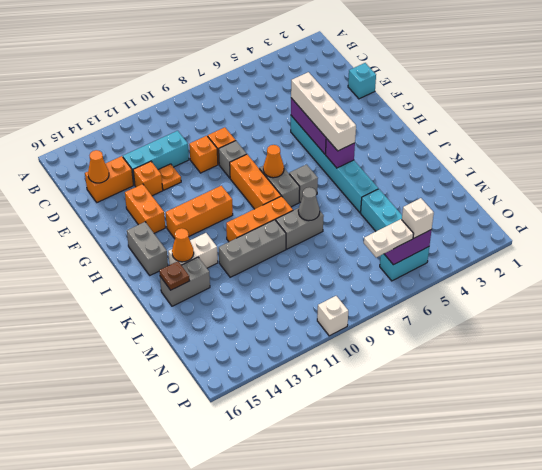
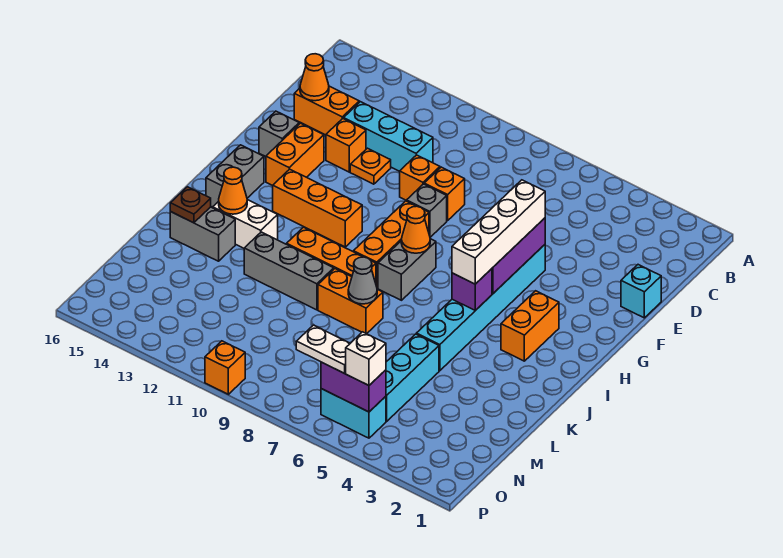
none -> orange brick H3:I3 level 1
grey brick I7 level 1 -> grey brick F15 level 1
grey brick K8:K9 level 1 -> orange brick K8:K9 level 1
white brick P10 level 1 -> orange brick P10 level 1

